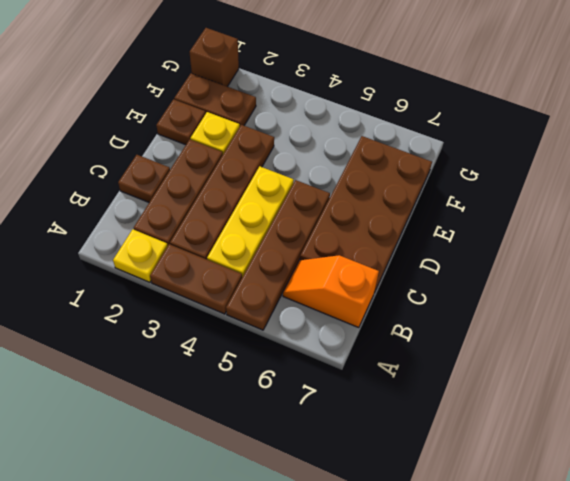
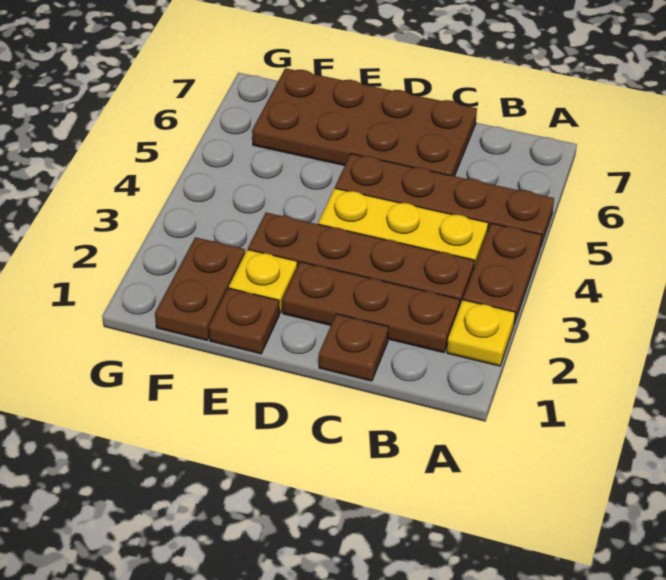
orange slope B6:B7 level 1 top 7 -> none
brown brick G1 level 1 -> none

